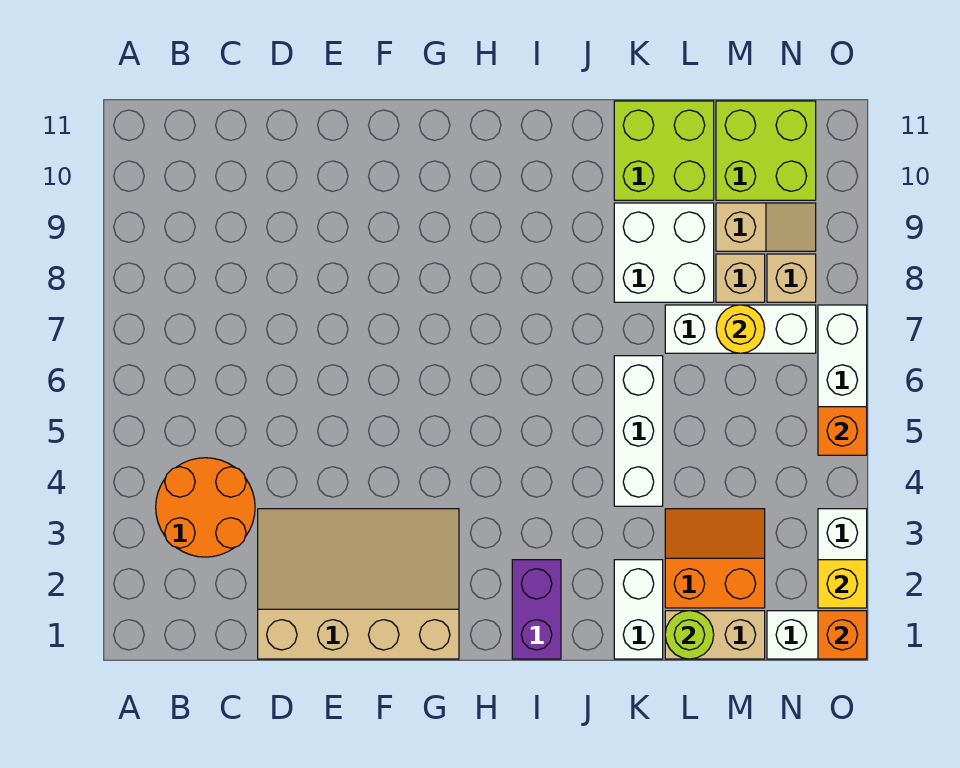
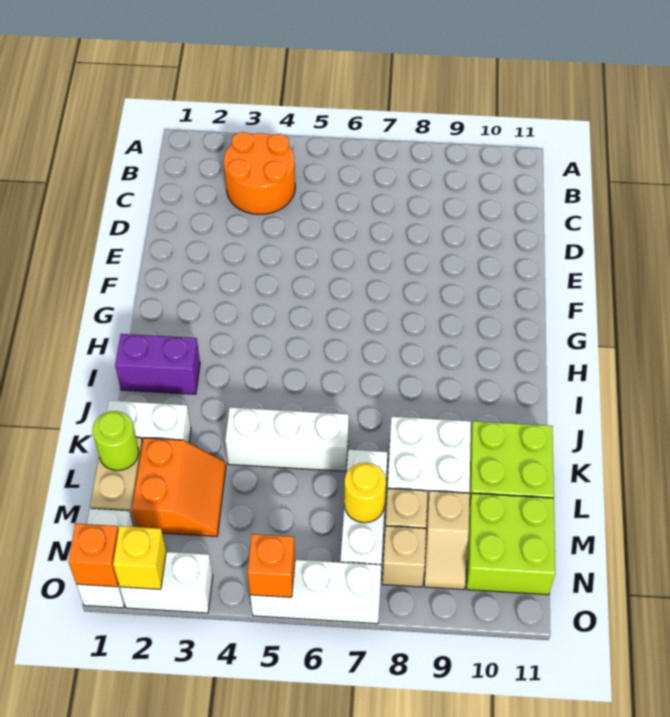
tan slope D1:G3 level 1 top 1 -> none

